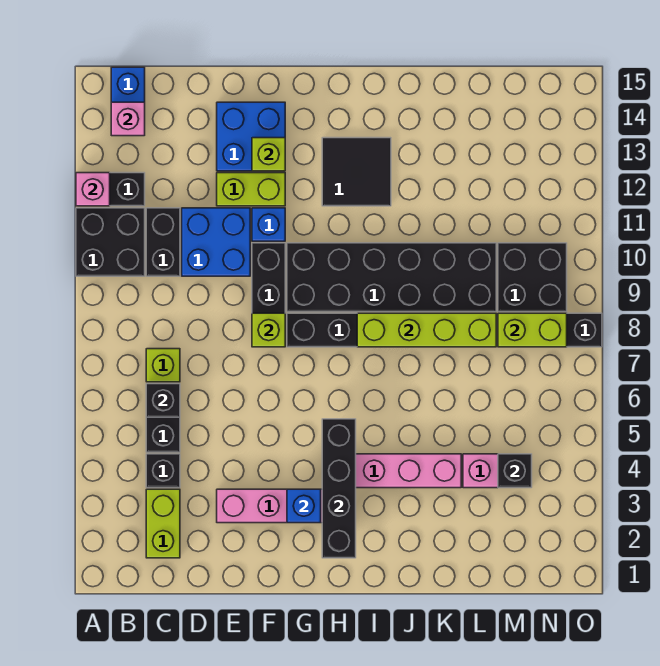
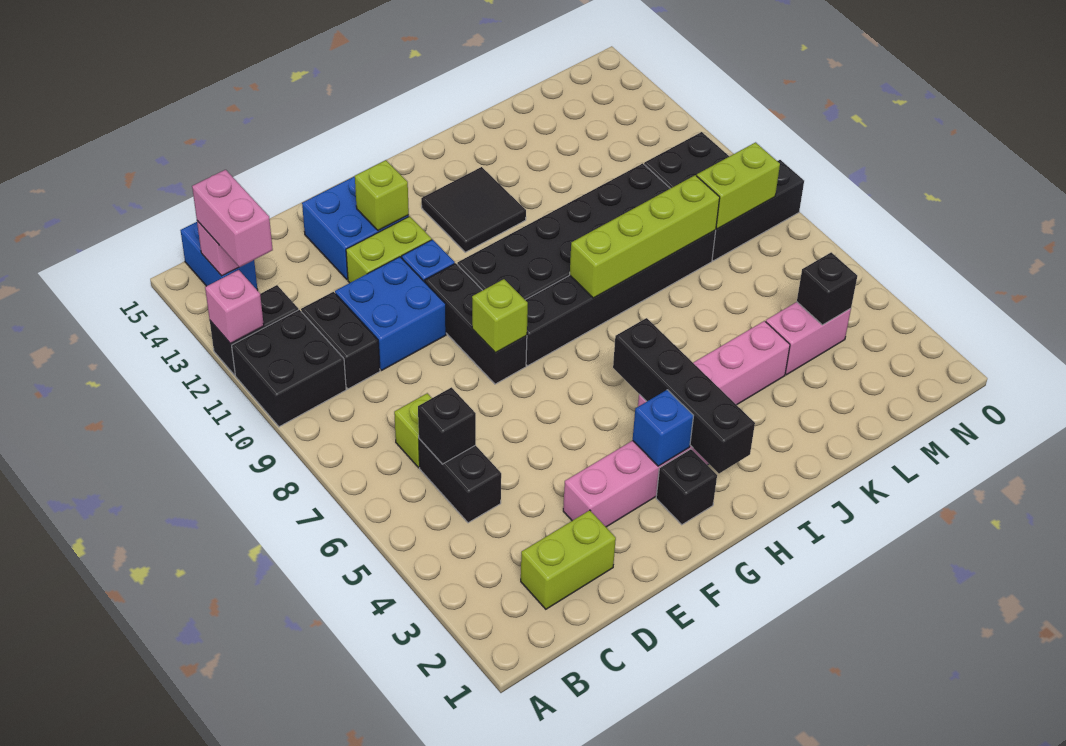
none -> pink brick B13:B14 level 3
lime brick C2:C3 level 1 -> lime brick C2:D2 level 1
black brick C4 level 1 -> black brick G2 level 1

